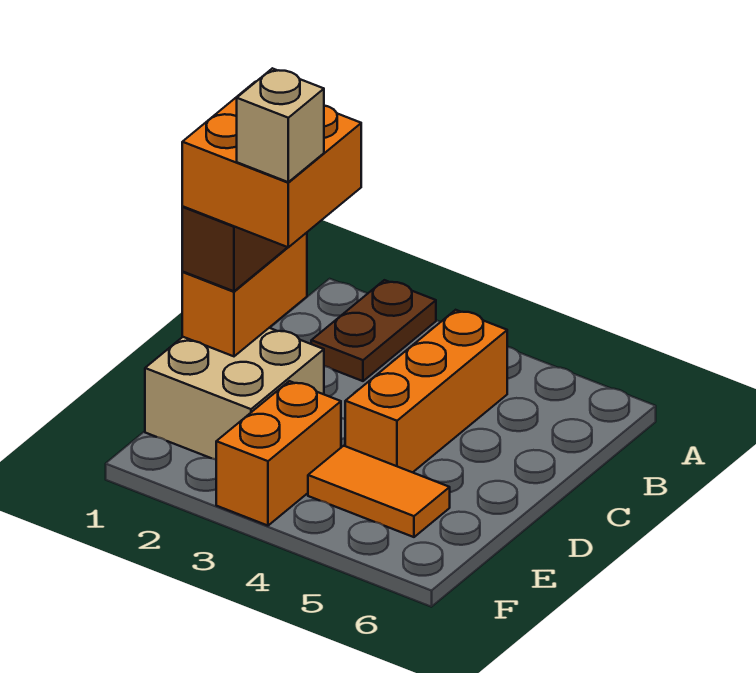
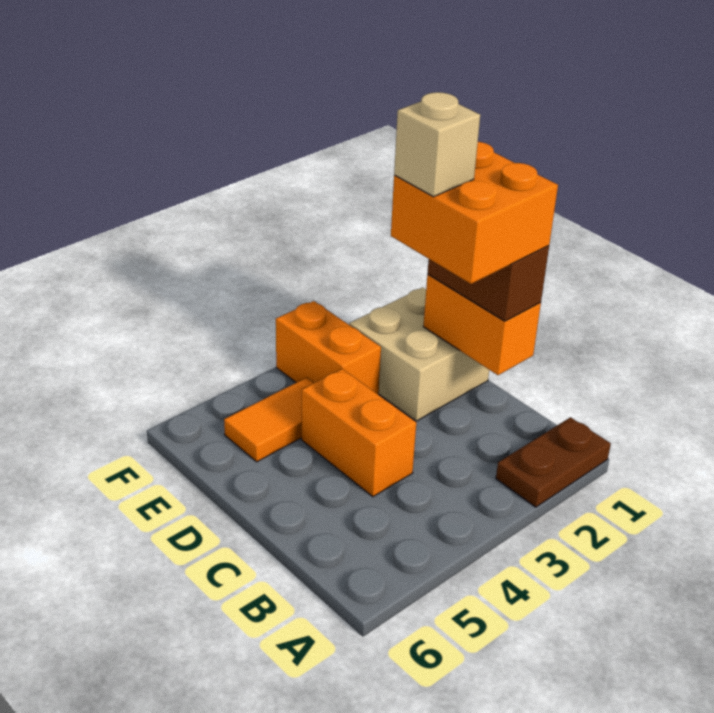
brown plate A2:B2 level 1 -> brown plate A1:A2 level 1
orange brick B4:D4 level 1 -> orange brick C4:D4 level 1

